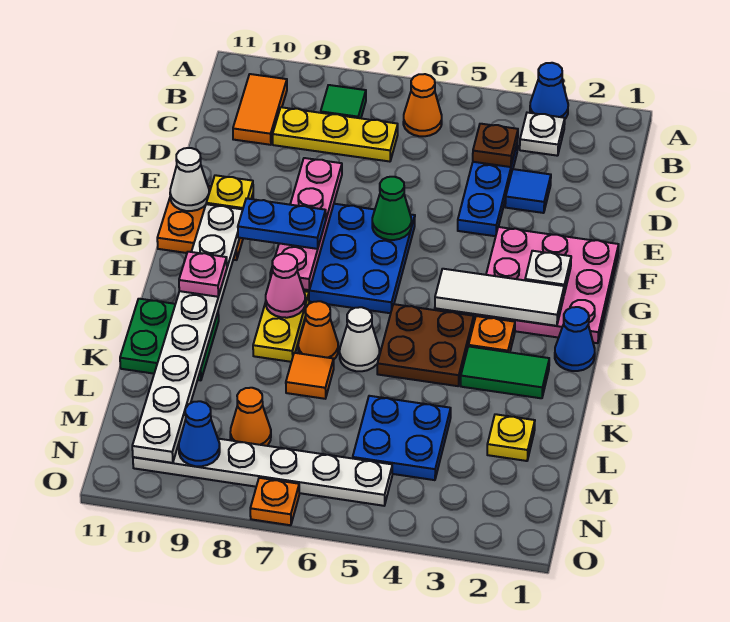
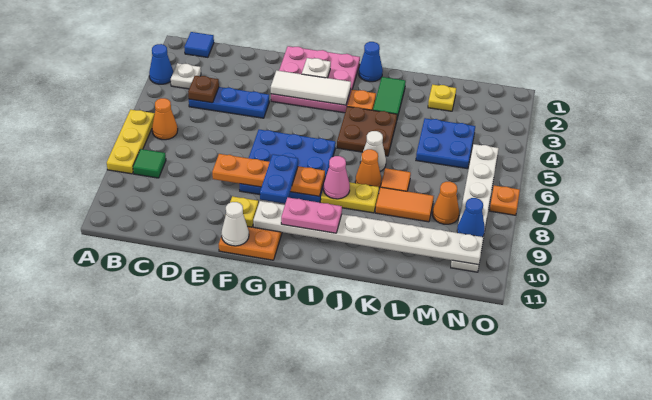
orange tile B10:C10 level 1 -> orange tile K8:L8 level 1
yellow plate C7:C9 level 1 -> yellow plate A6:A8 level 1
blue tile D3 level 1 -> blue tile B1 level 1
pink plate E8:H8 level 2 -> orange plate E8:H8 level 2
green cone F6 level 2 -> none
white tile H2:H4 level 2 -> white tile F3:H3 level 2
pink plate I10 level 3 -> pink plate H10:I10 level 3
green plate J10:K11 level 1 -> none

